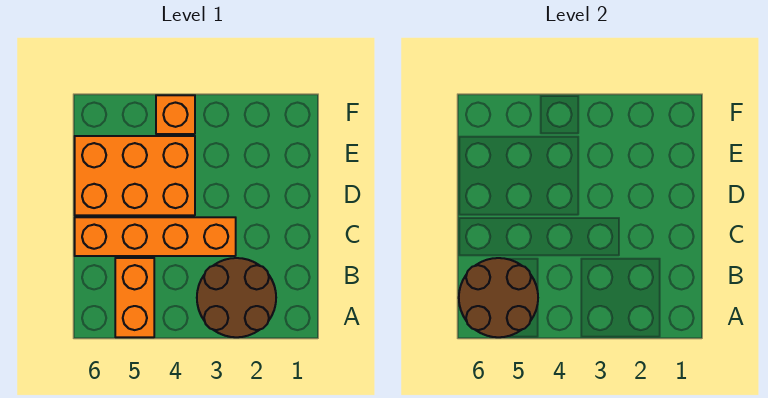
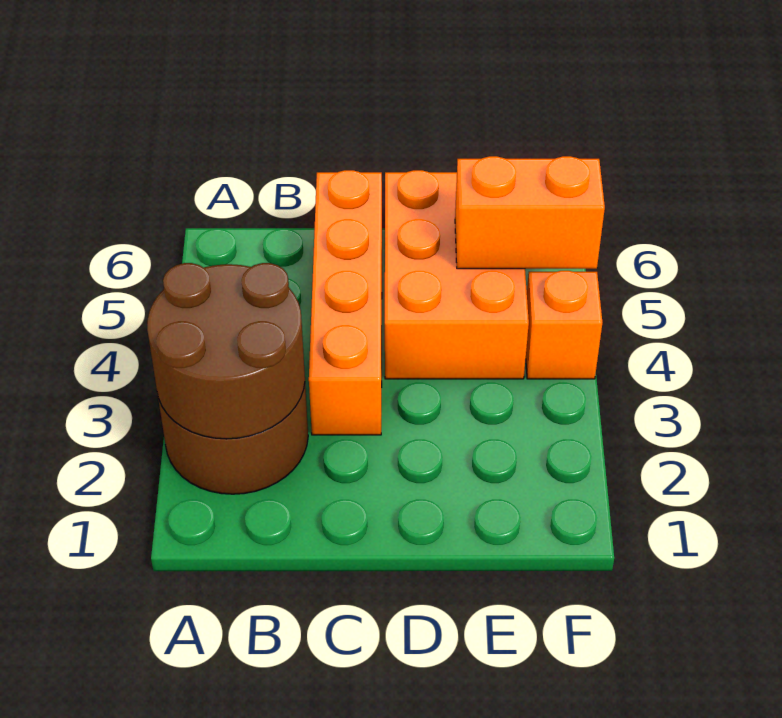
orange brick A5:B5 level 1 -> orange brick E5:F5 level 2
brown round brick A5:B6 level 2 -> brown round brick A2:B3 level 2

